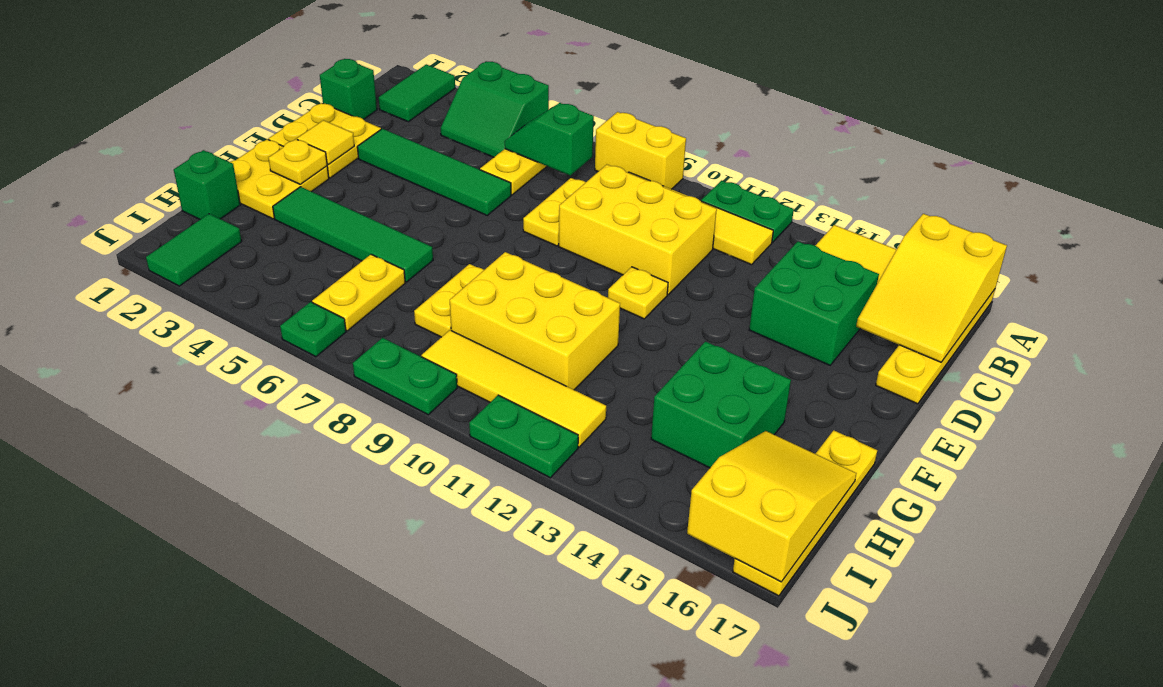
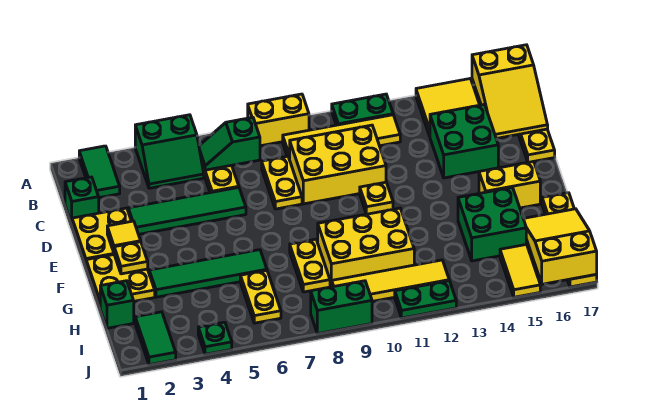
none -> yellow brick F15:F16 level 1
none -> yellow tile I15:J15 level 1
green plate J6 level 1 -> green plate J4 level 1
green plate J8:J9 level 1 -> green brick J8:J9 level 1

